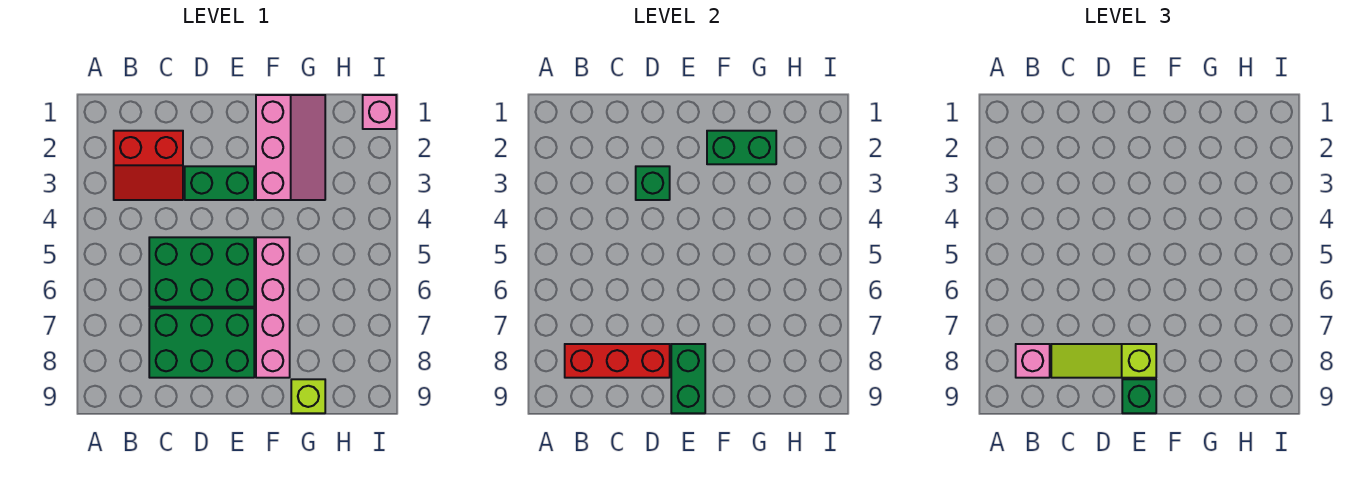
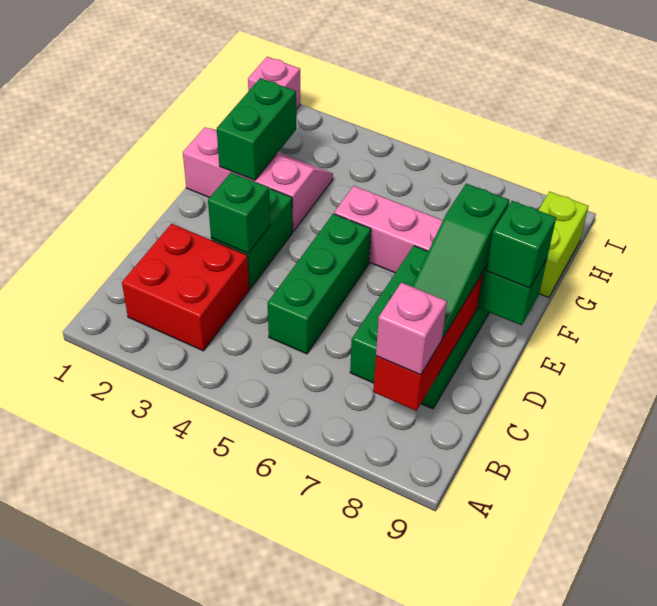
red slope B2:C3 level 1 top 2 -> red brick B2:C3 level 1
green brick C5:E6 level 1 -> green brick C5:E5 level 1
lime slope C8:E8 level 3 top E -> green slope C8:E8 level 3 top E
lime brick G9 level 1 -> lime brick G9:H9 level 1

